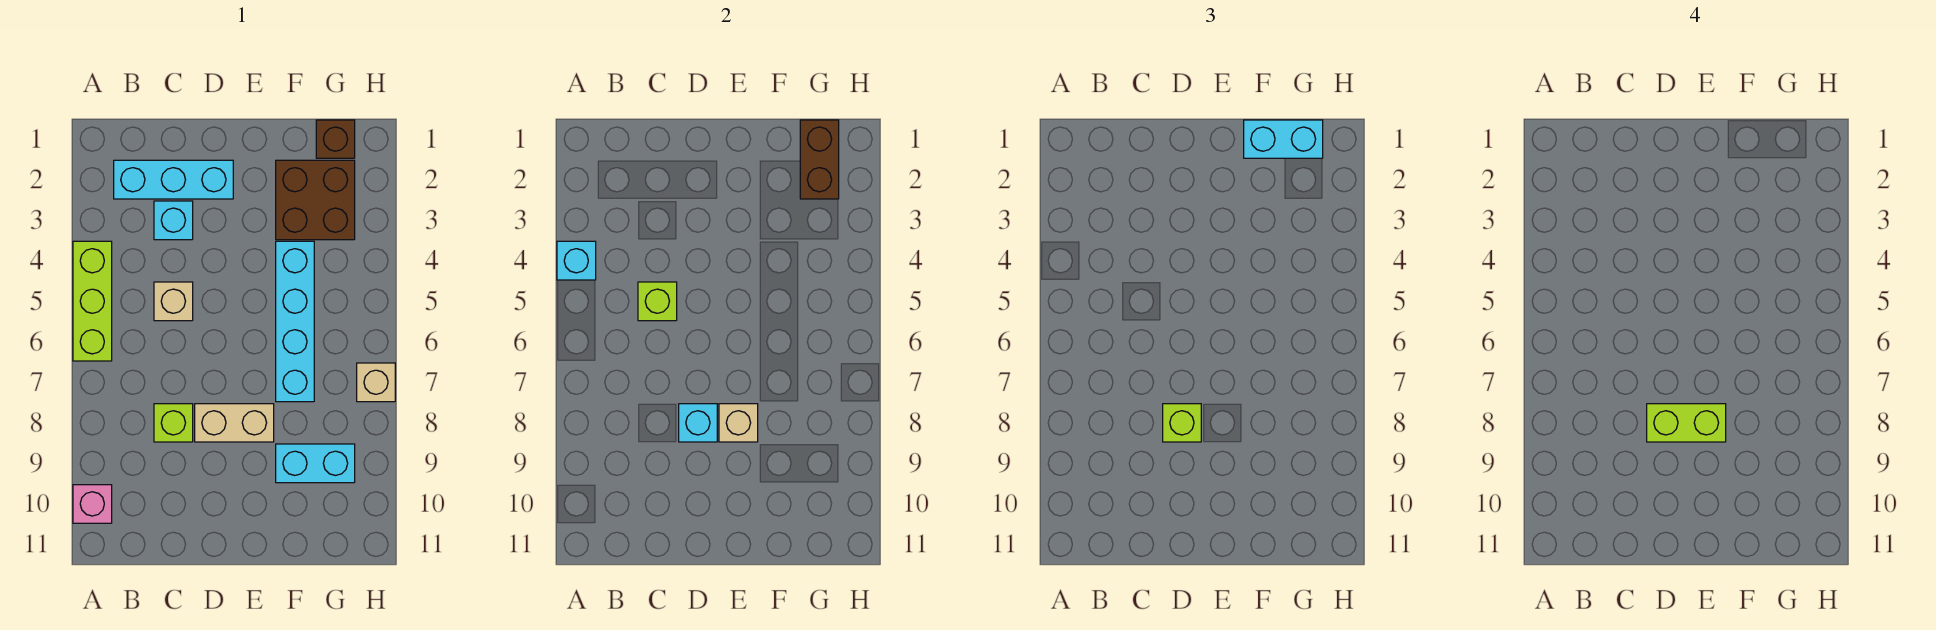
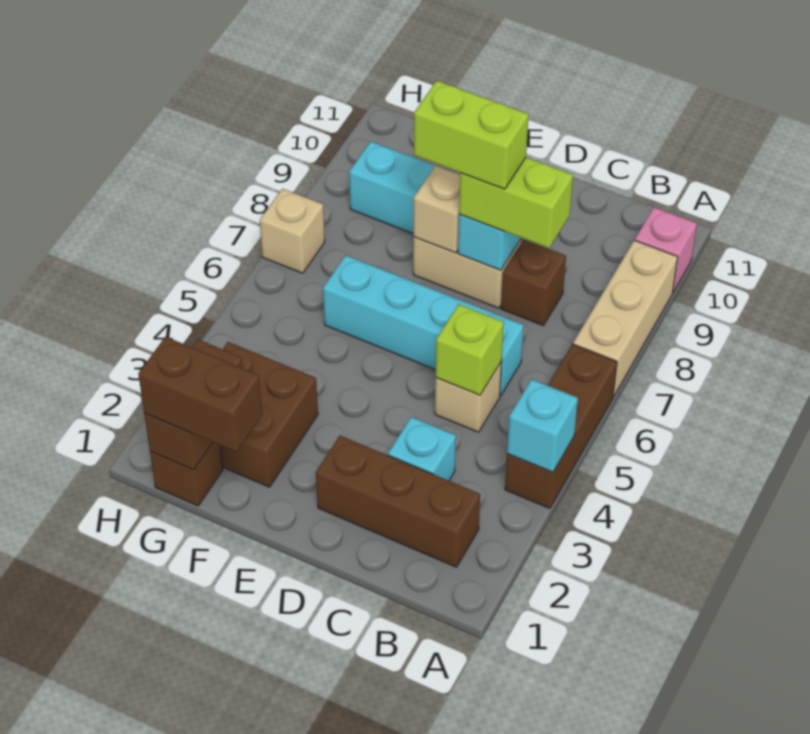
lime brick A4:A6 level 1 -> brown brick A4:A6 level 1
none -> tan brick A7:A9 level 1
cyan brick B2:D2 level 1 -> brown brick B2:D2 level 1
lime brick C8 level 1 -> brown brick C8 level 1
lime brick D8 level 3 -> lime brick C8:D8 level 3
cyan brick F1:G1 level 3 -> brown brick F1:G1 level 3
cyan brick F4:F7 level 1 -> cyan brick C6:F6 level 1

